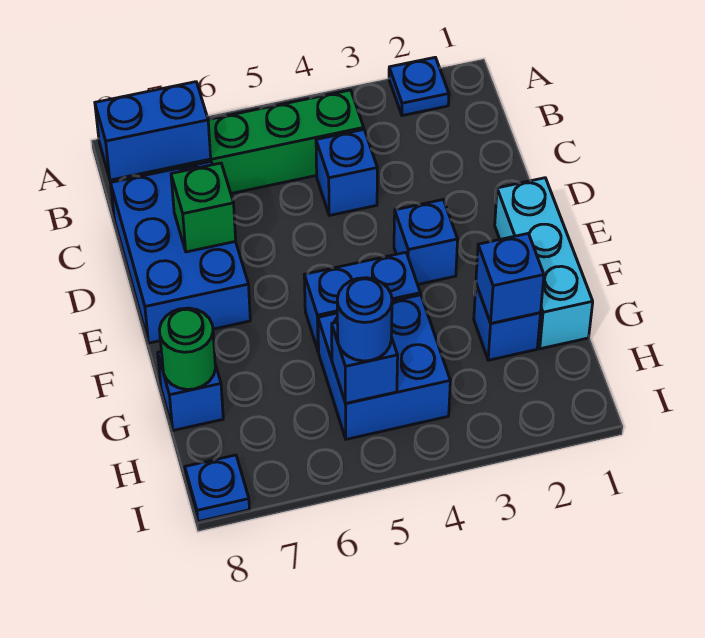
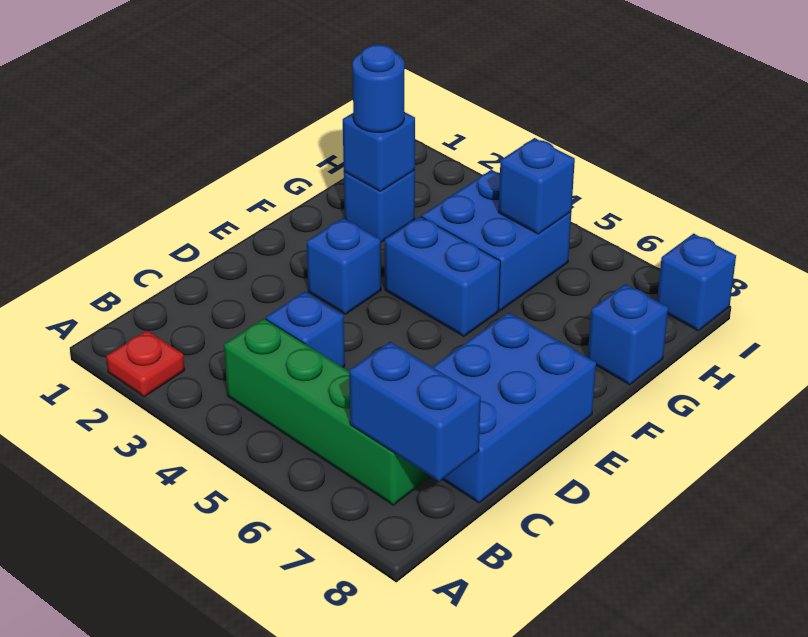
blue plate A2 level 1 -> red plate A2 level 1
green brick D7 level 2 -> none
cyan brick E1:G1 level 1 -> none
green round brick G8 level 2 -> none
blue round brick H5 level 3 -> blue round brick G2 level 3
blue plate I8 level 1 -> blue brick I8 level 1

